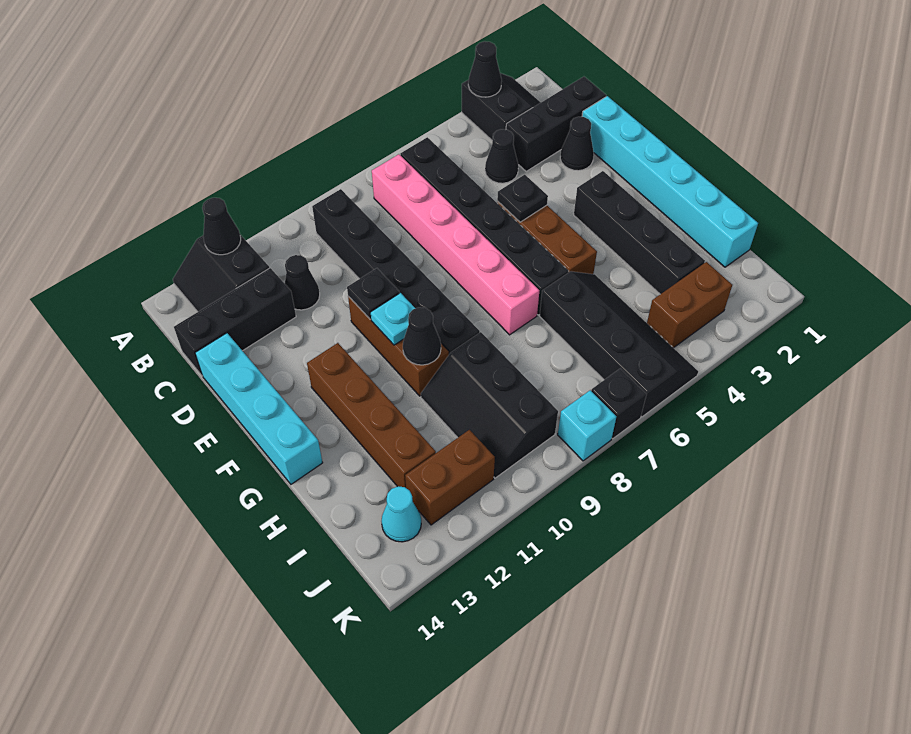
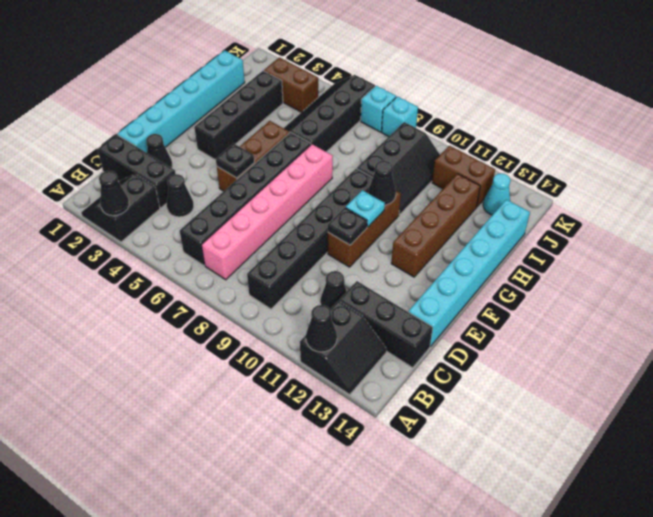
cyan brick D14:G14 level 1 -> cyan brick D14:I14 level 1
black brick K7 level 1 -> cyan brick K7 level 1

